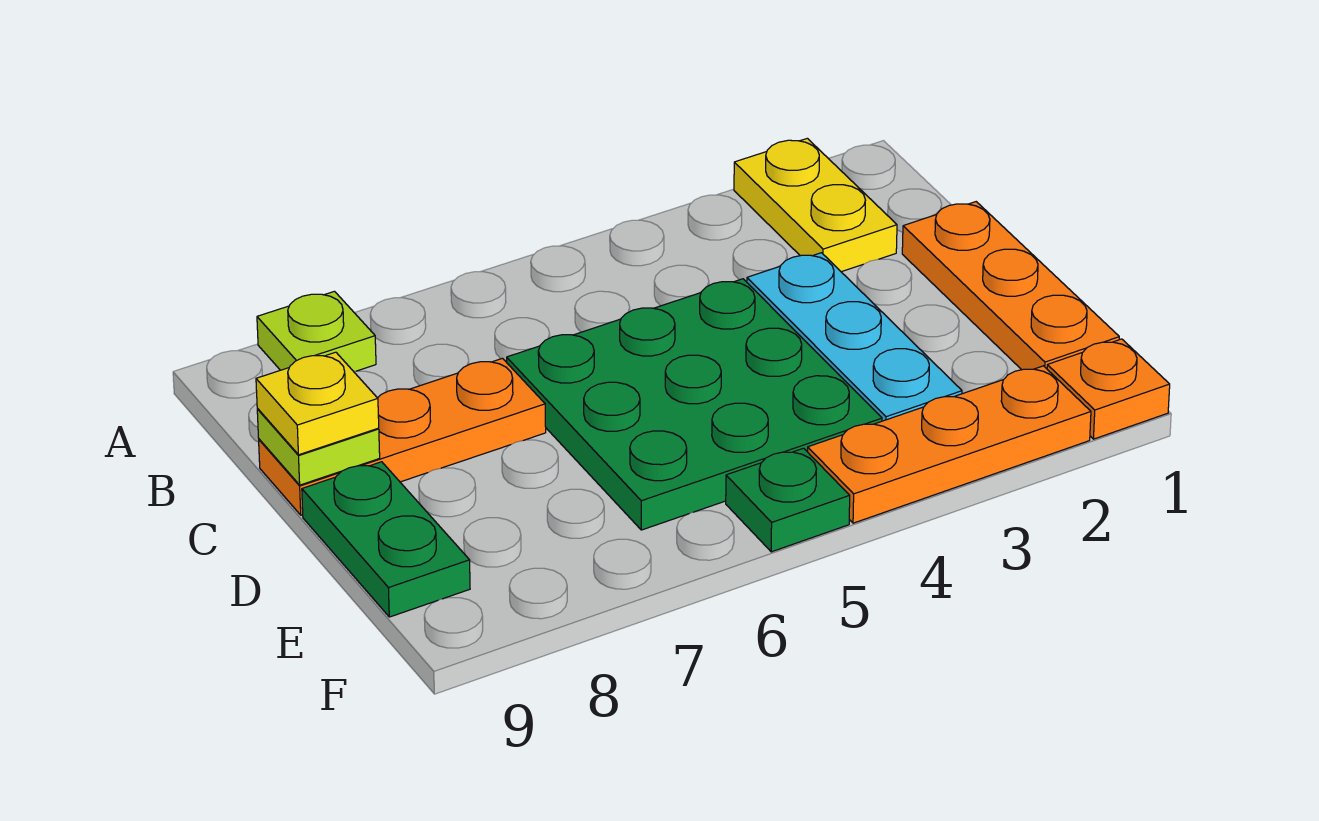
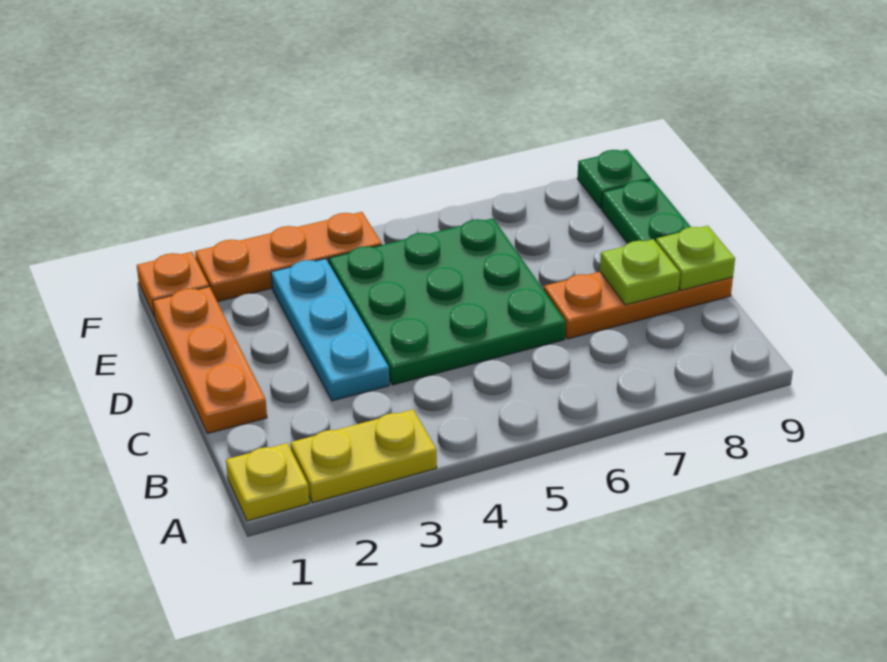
yellow plate A2:B2 level 1 -> yellow plate A2:A3 level 1
lime plate A8 level 1 -> lime plate C8 level 2
yellow plate C9 level 3 -> yellow plate A1 level 1
green plate F5 level 1 -> green plate F9 level 1

